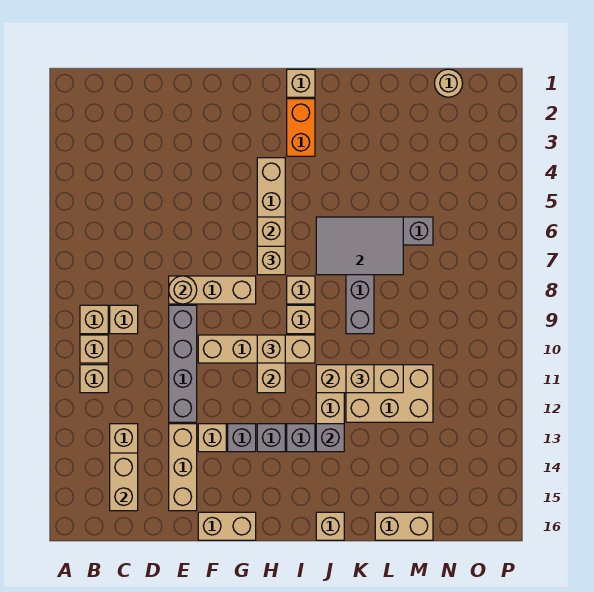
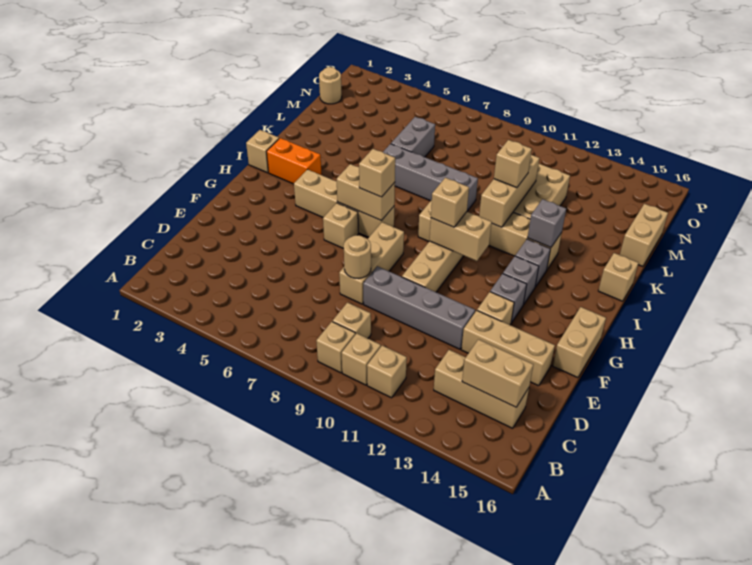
tan brick I8 level 1 -> tan brick G6 level 1
grey tile J6:L7 level 2 -> none

